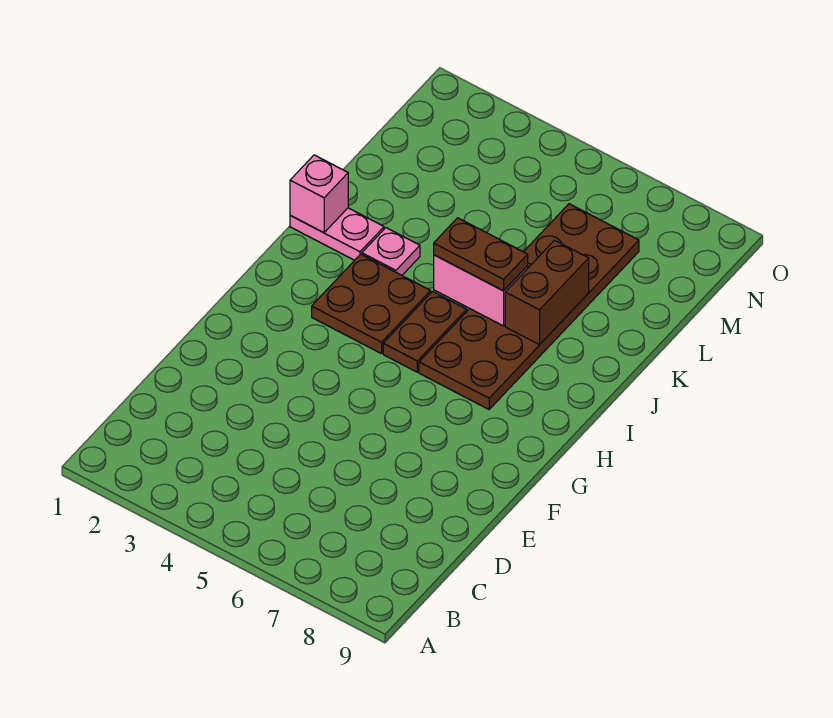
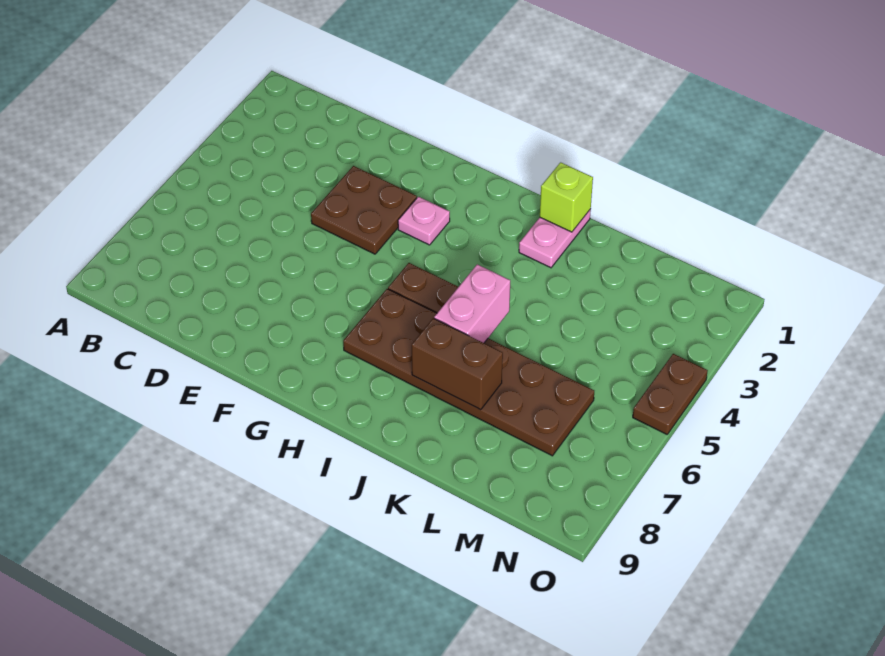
brown plate H3:I4 level 1 -> brown plate E3:F4 level 1
pink brick J1 level 2 -> lime brick J1 level 2
pink plate J3 level 1 -> pink plate G3 level 1
brown plate J5:J6 level 3 -> brown plate O4:O5 level 1

